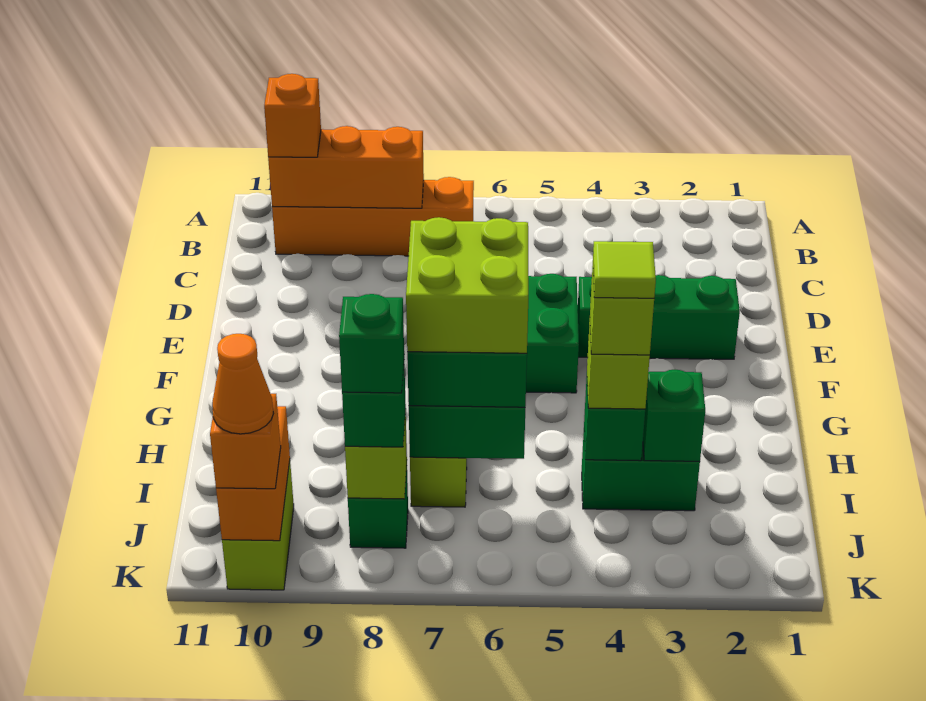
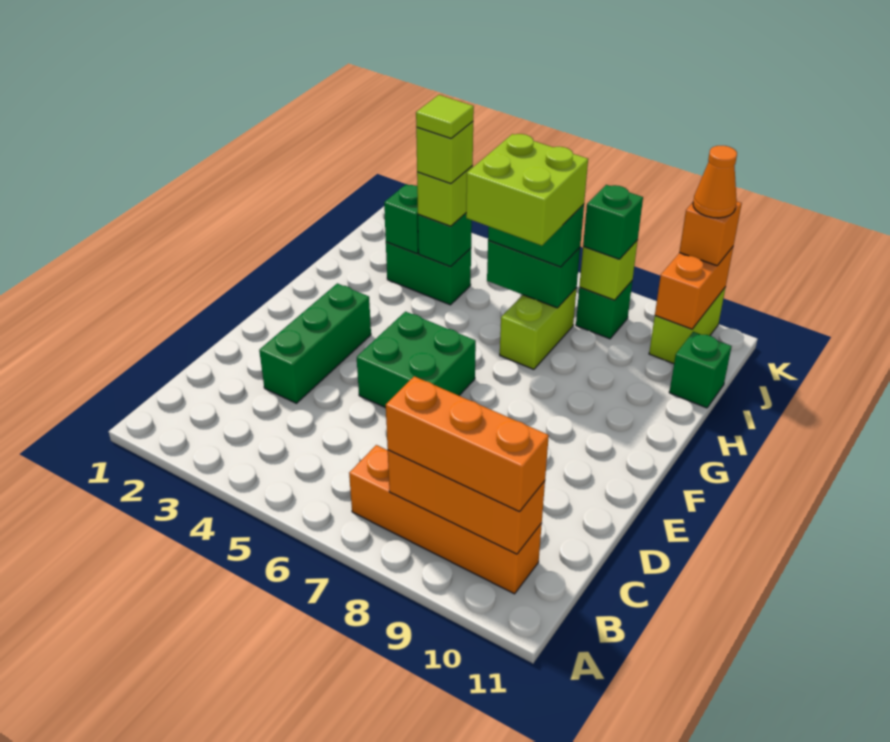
orange brick B10 level 3 -> orange brick B8:B10 level 3
green brick E2:E4 level 1 -> green brick D3:F3 level 1
green brick J8 level 4 -> green brick I11 level 1

